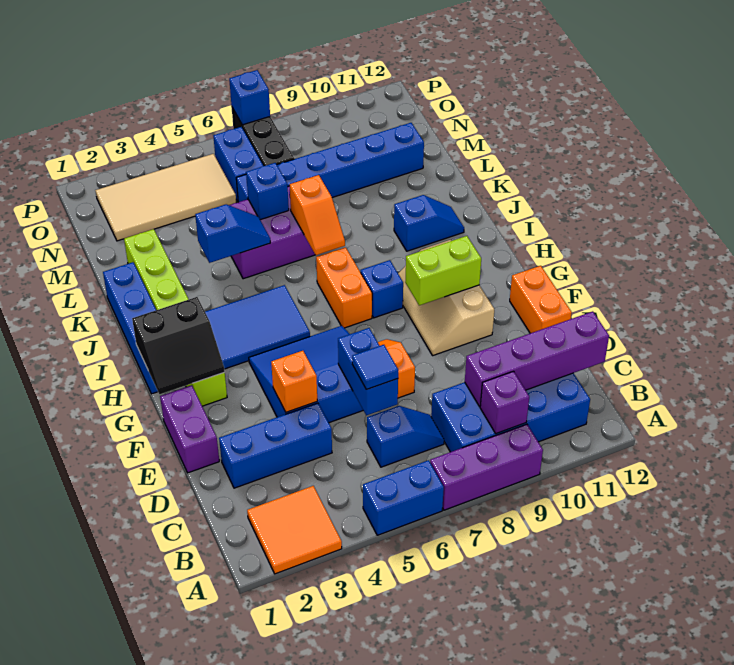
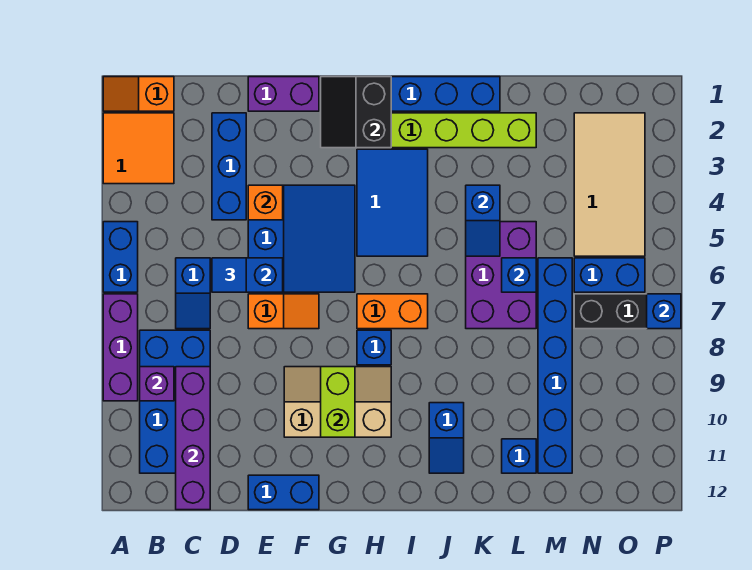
orange brick E12:F12 level 1 -> blue brick E12:F12 level 1
orange slope J7:K7 level 2 top K -> orange slope A1:B1 level 1 top B
none -> blue brick L11 level 1

